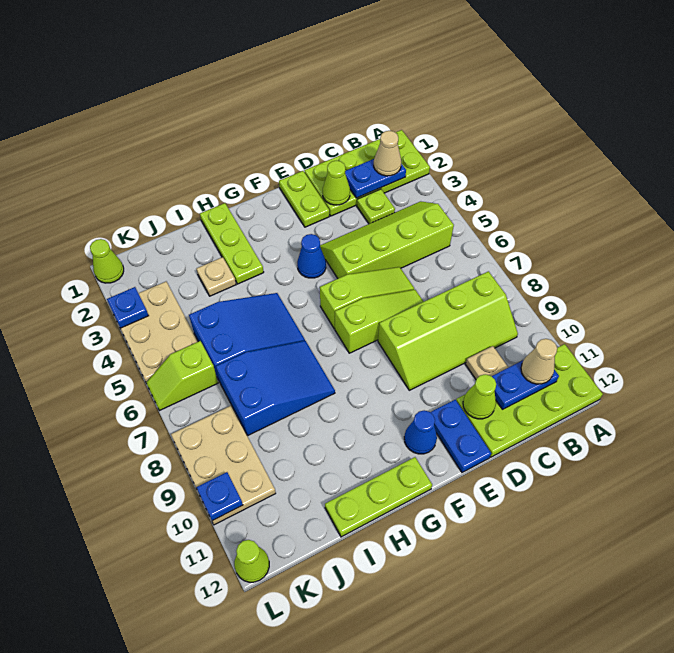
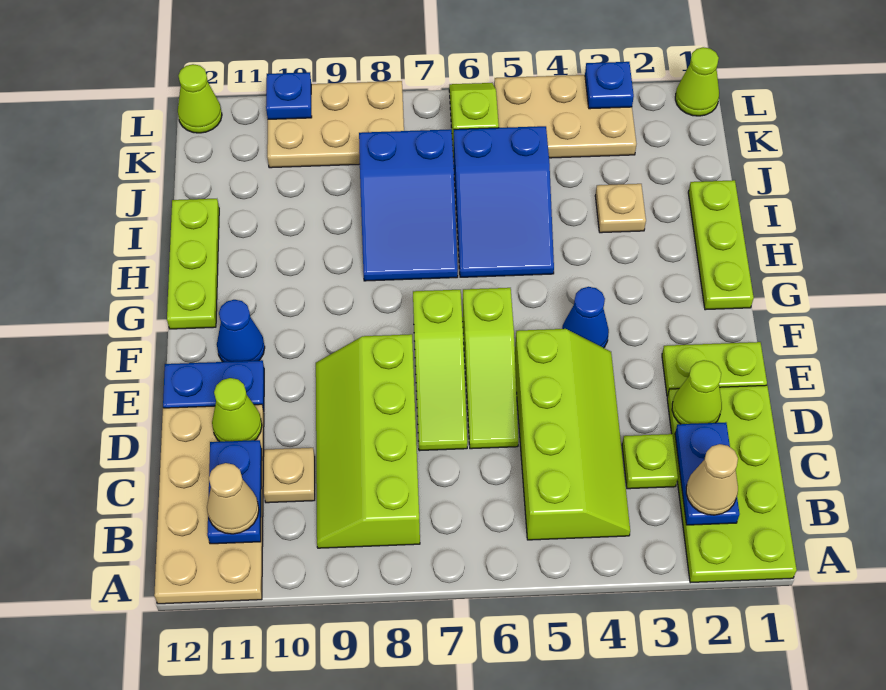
lime plate A11:D12 level 1 -> tan plate A11:D12 level 1
lime plate H1:H3 level 1 -> lime plate G1:I1 level 1

